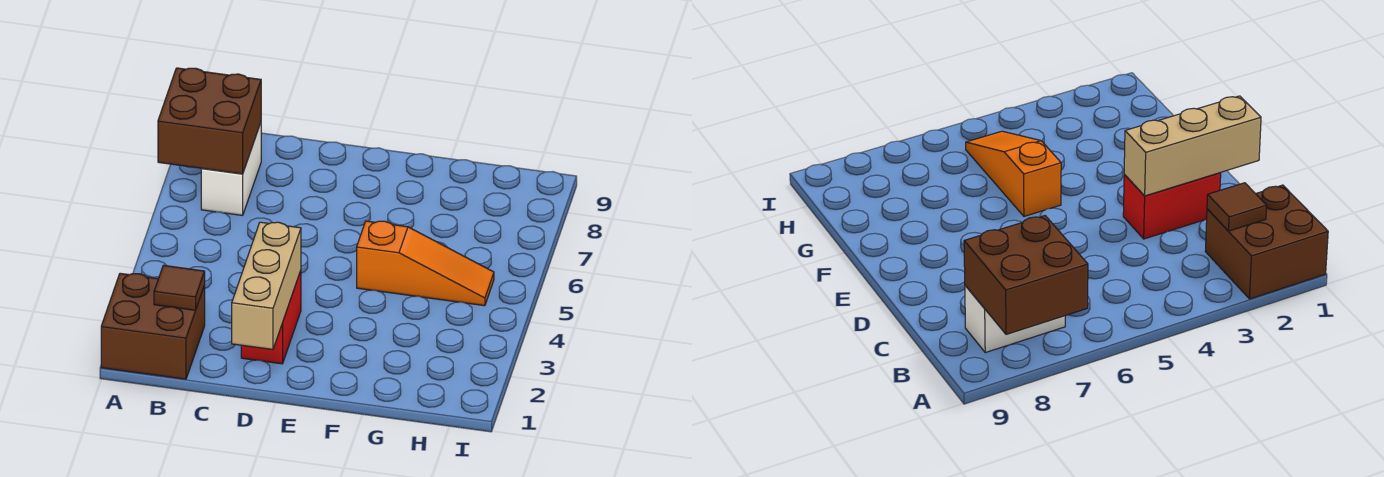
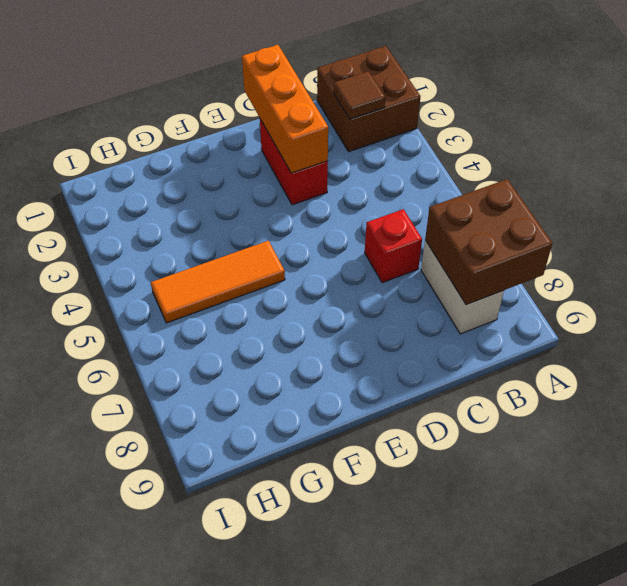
none -> red brick C6 level 1
tan brick D1:D3 level 2 -> orange brick D1:D3 level 2
orange slope F5:H5 level 1 top F -> orange tile F5:H5 level 1

